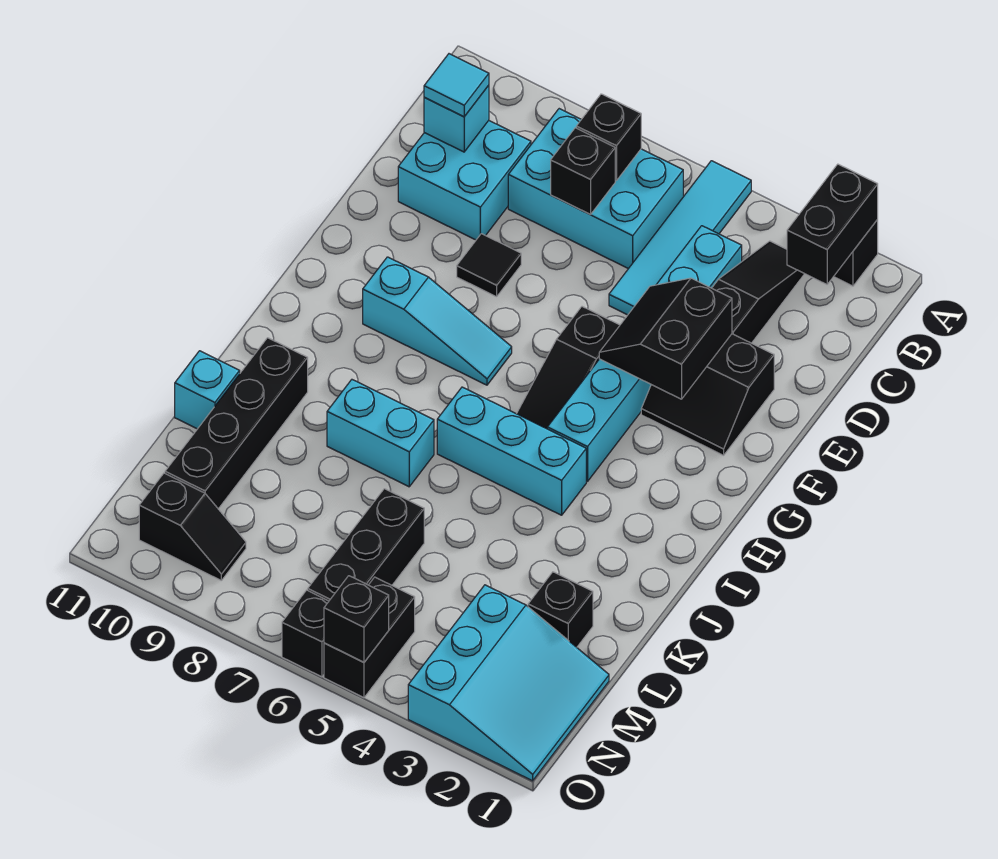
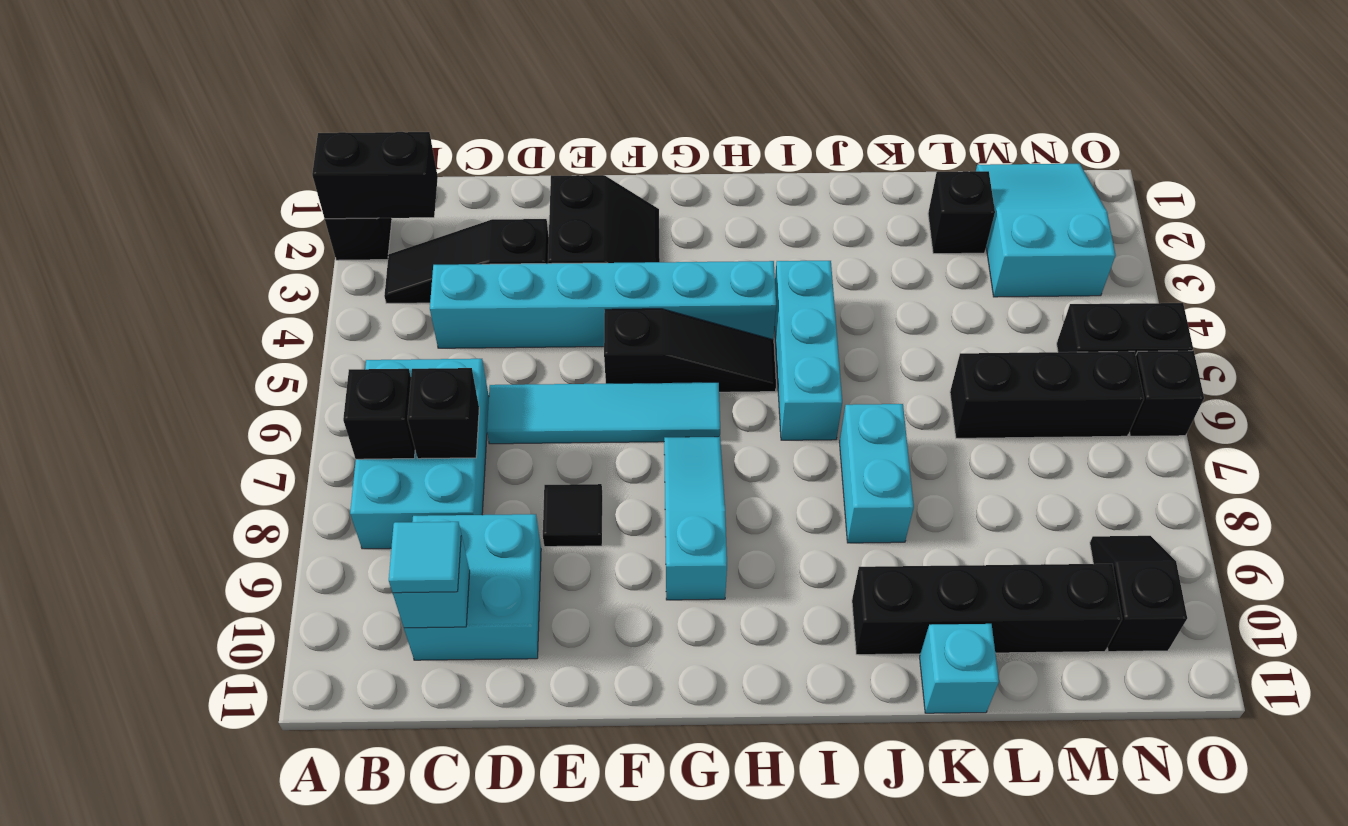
cyan tile A5:D5 level 1 -> cyan tile D6:G6 level 1
black slope E3:F4 level 2 top 3 -> none
cyan slope M1:O3 level 1 top 3 -> cyan slope M1:N3 level 1 top 3
black brick O5 level 2 -> none

